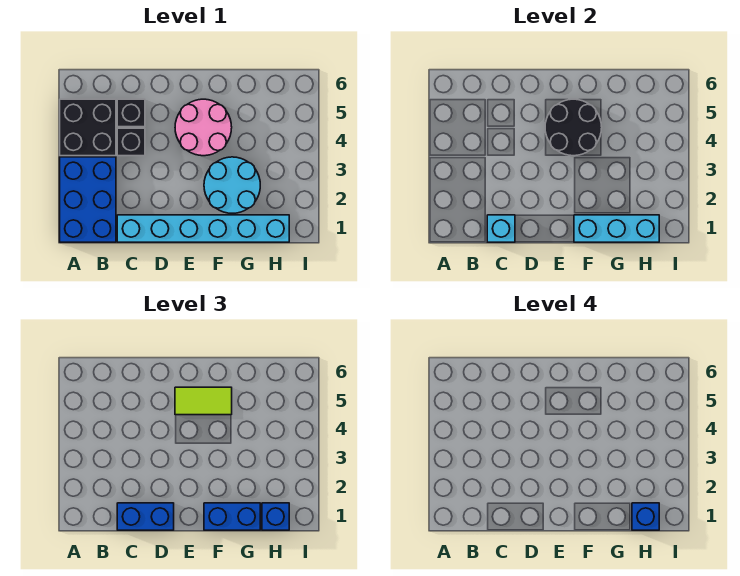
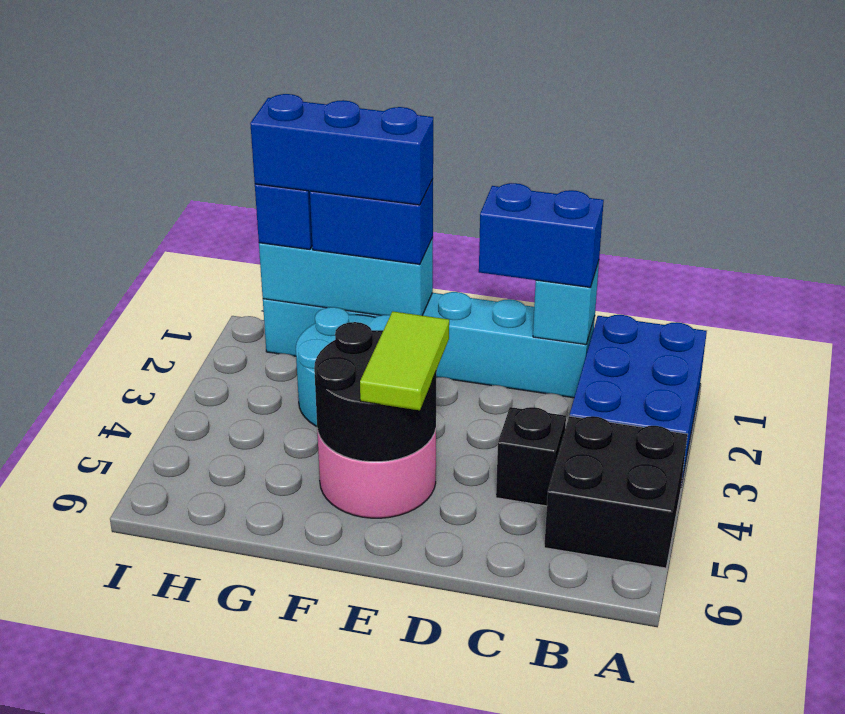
black brick C5 level 1 -> none
lime tile E5:F5 level 3 -> lime tile E4:E5 level 3
blue brick H1 level 4 -> blue brick F1:H1 level 4

